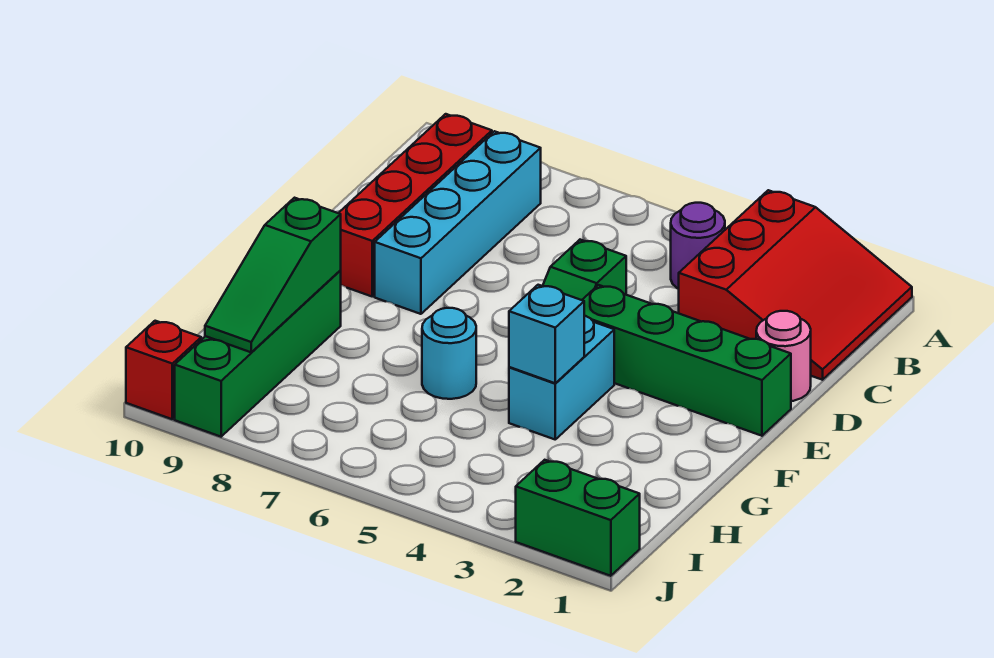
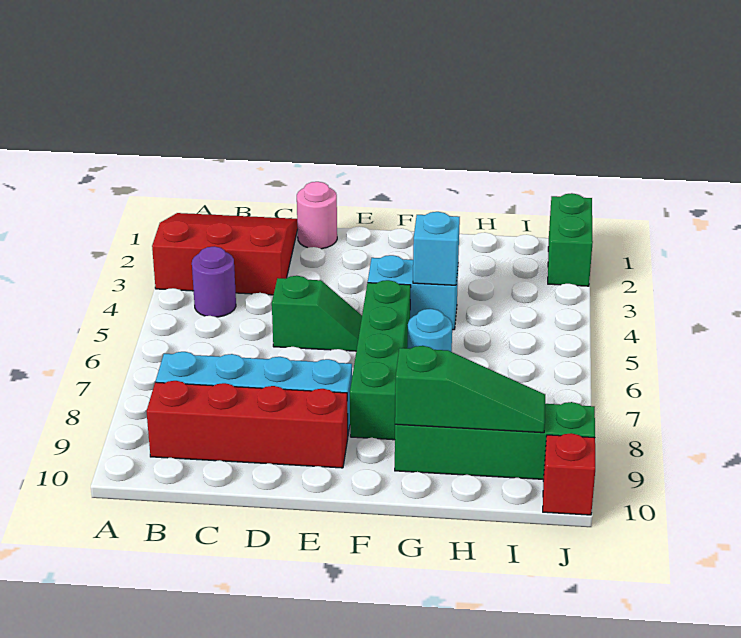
green brick E1:E4 level 1 -> green brick F5:F8 level 1

